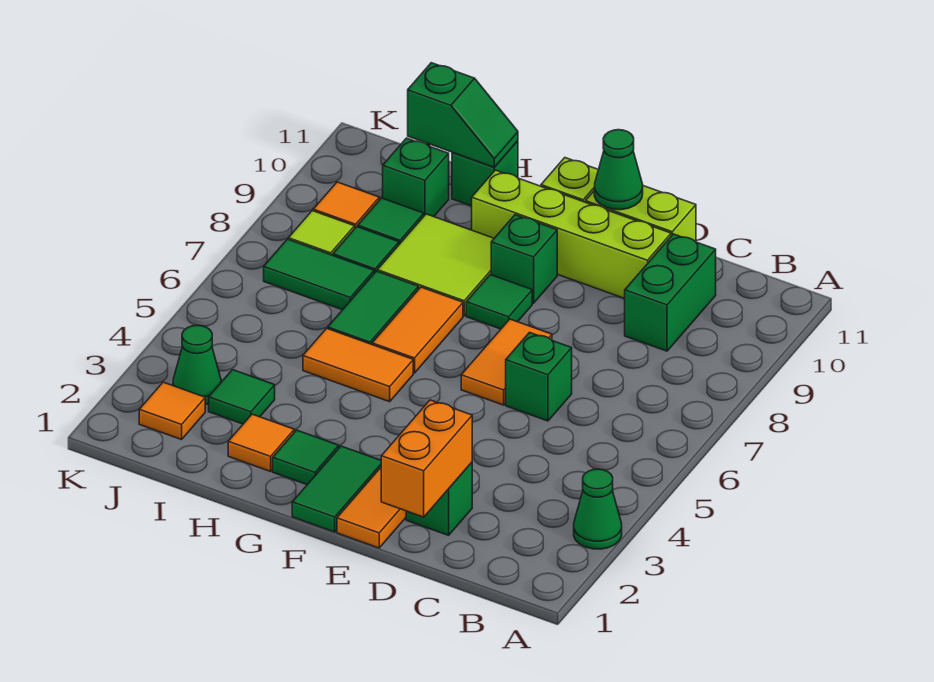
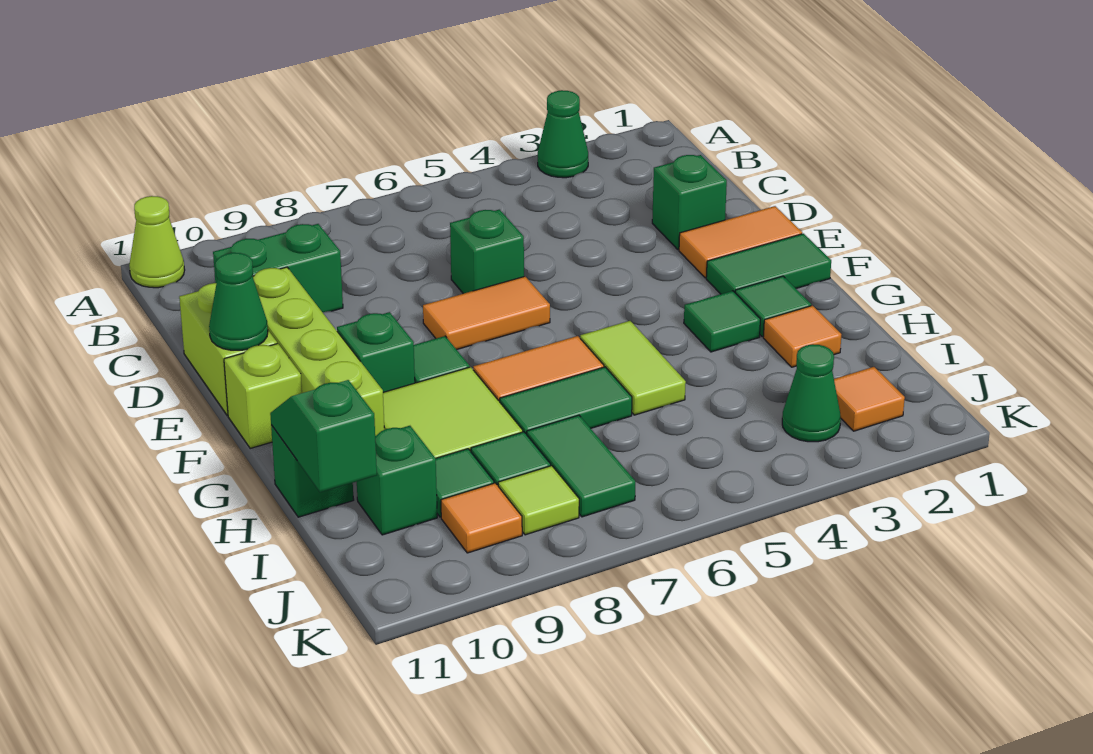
none -> lime cone A11 level 1
orange brick D1:D2 level 2 -> none
orange tile G5:H5 level 1 -> lime tile G5:H5 level 1
green tile I3 level 1 -> green tile G3 level 1

